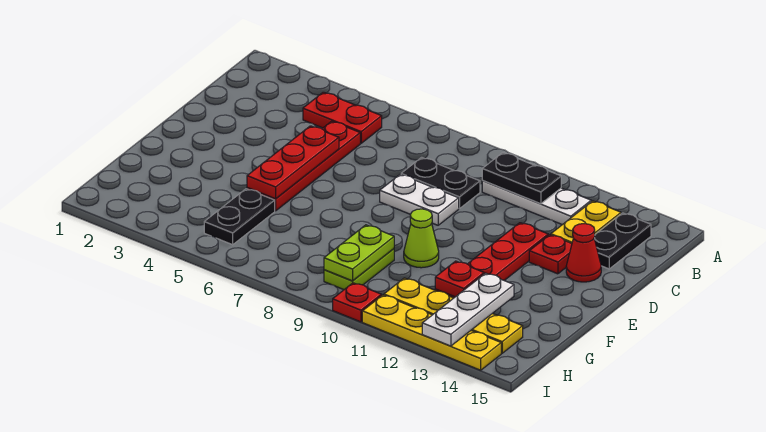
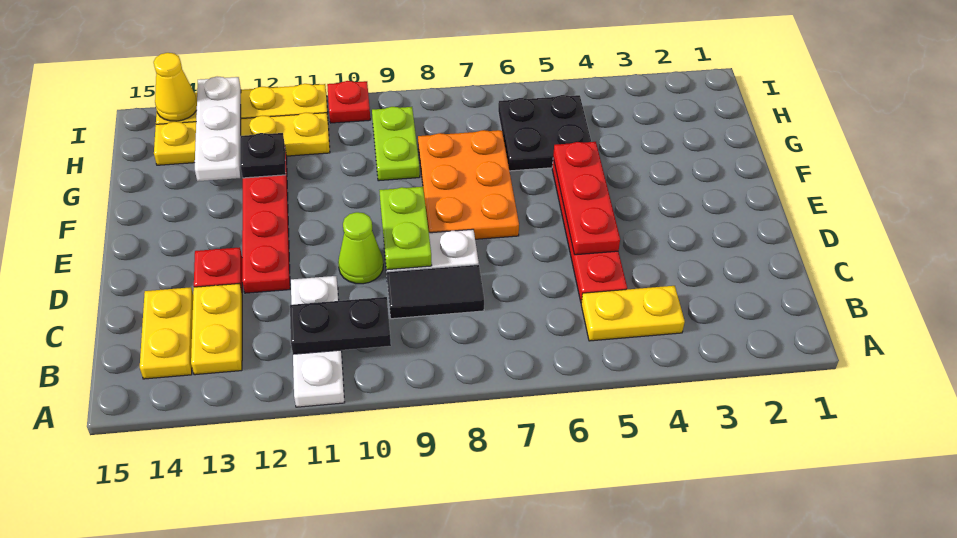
red plate B4:B5 level 1 -> yellow plate B4:B5 level 1
white plate B10:B12 level 1 -> white plate A11:C11 level 1
black plate B14:C14 level 1 -> yellow plate B14:C14 level 1
black plate C8:C9 level 1 -> black tile C8:C9 level 1
red cone D14 level 1 -> none
none -> orange plate E7:G8 level 1
lime cone F10 level 1 -> lime cone D10 level 1
black plate G5:H5 level 1 -> black plate G5:H6 level 1
lime plate G9:H9 level 2 -> lime plate D9:E9 level 2
red plate G12 level 2 -> black plate G12 level 2
none -> yellow cone I14 level 2

